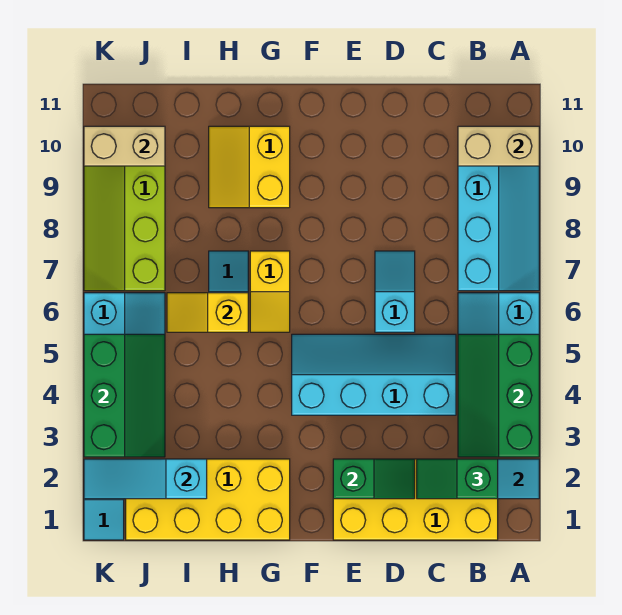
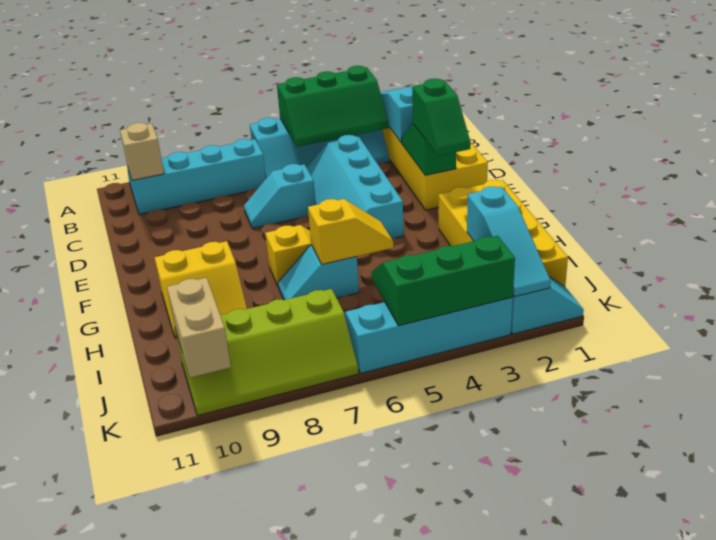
tan brick A10:B10 level 2 -> tan brick B10 level 2
green slope B2:C2 level 3 top B -> green slope E2:F2 level 3 top E
yellow slope H6:I6 level 2 top H -> yellow slope H5:H6 level 2 top 6

